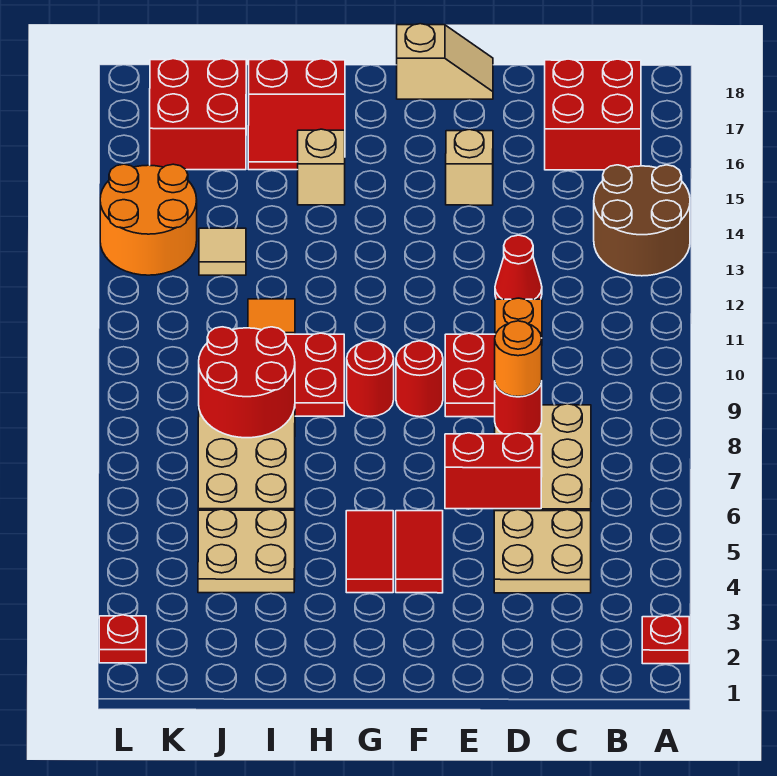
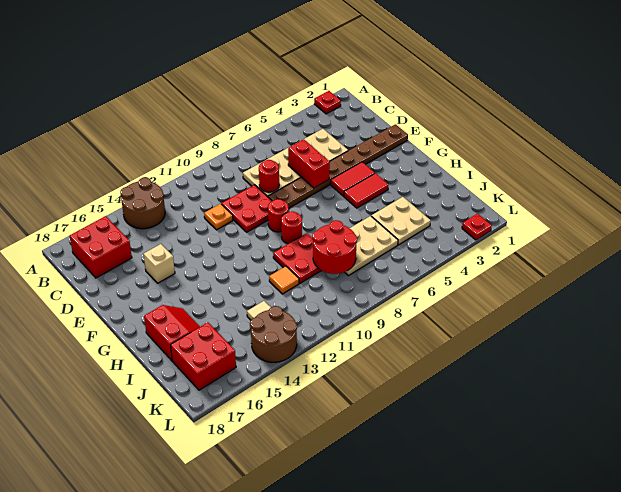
orange round brick D8 level 3 -> none
red cone D12 level 1 -> none
none -> brown plate E1:E8 level 1
tan slope E18:F18 level 1 top F -> none
tan brick H15 level 1 -> none
orange round brick K13:L14 level 1 -> brown round brick K13:L14 level 1

